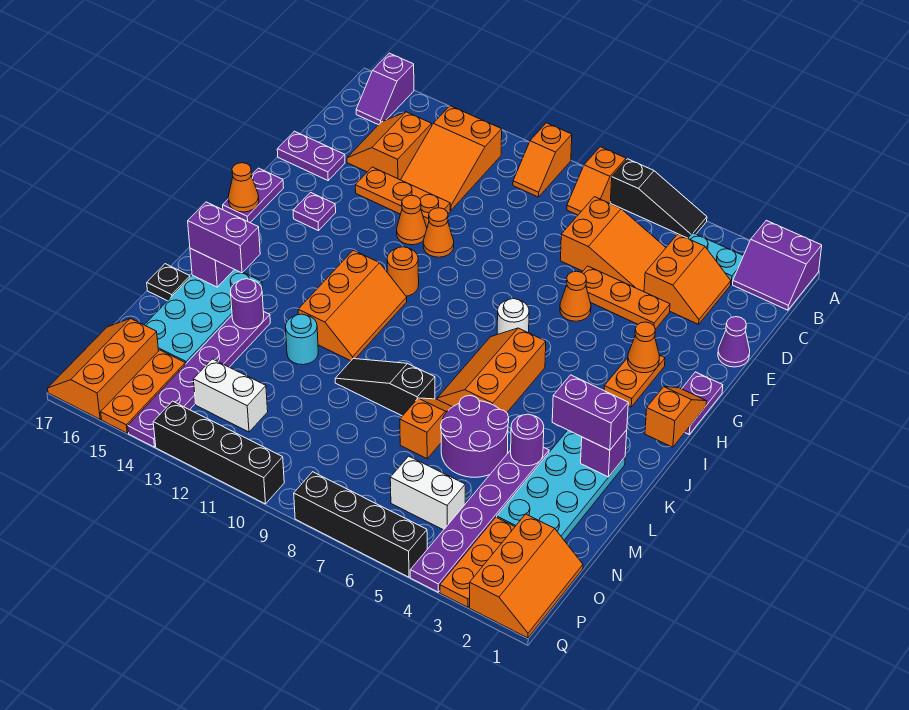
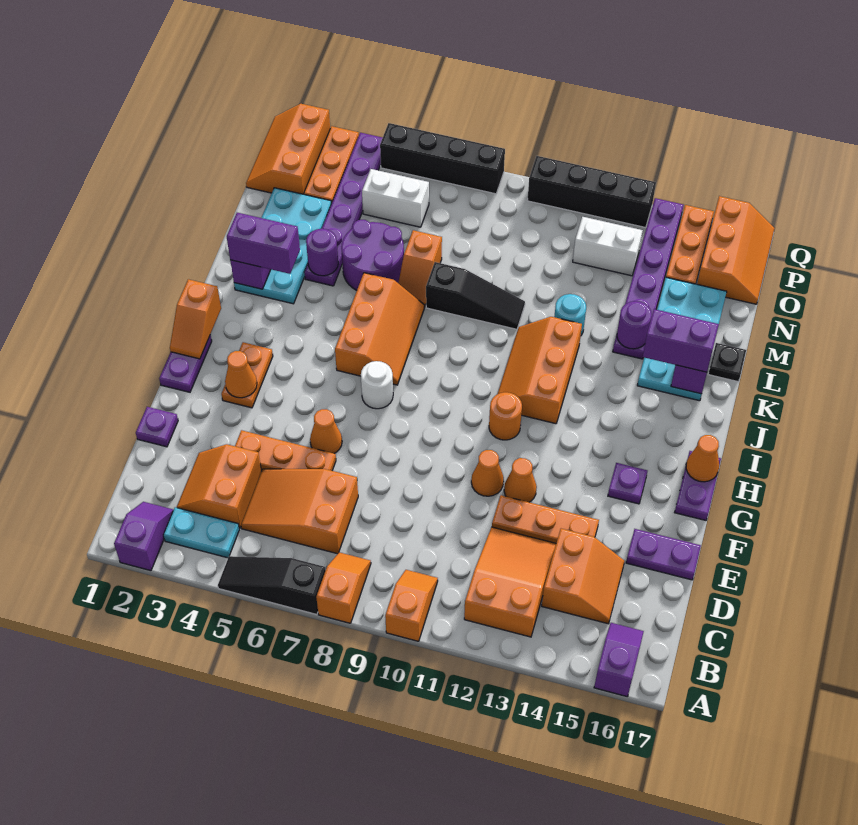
purple slope A1:B2 level 1 top A -> purple slope A2:B2 level 1 top A
purple cone E1 level 1 -> purple plate E1 level 1

